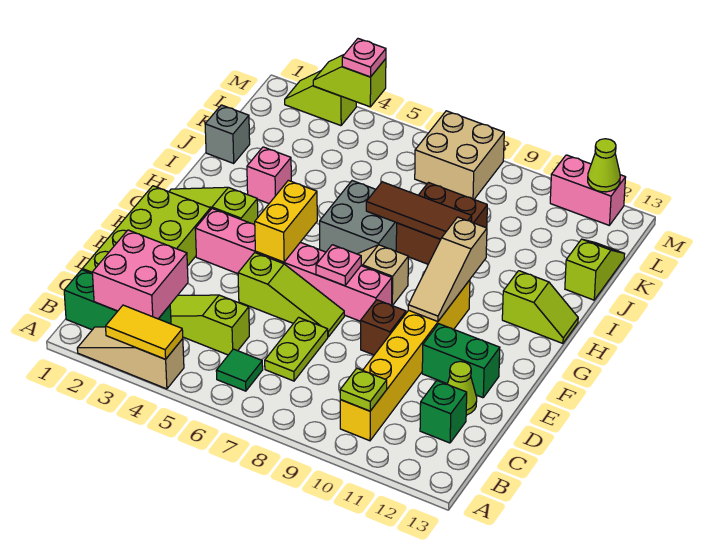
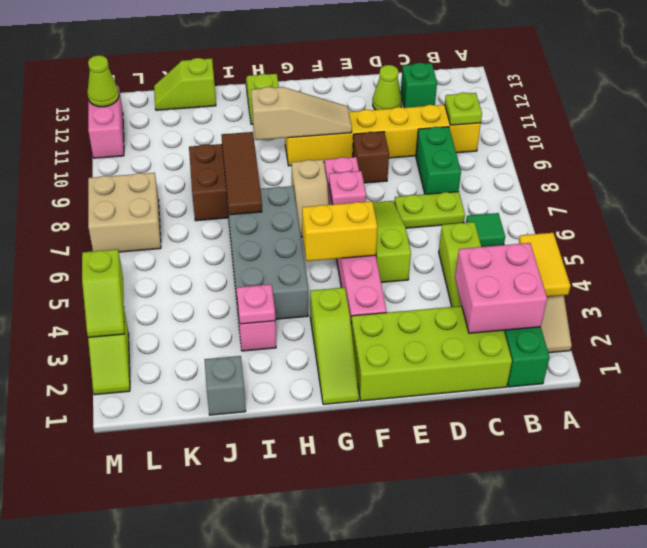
green brick E11:E12 level 1 -> green brick C8:C9 level 1
grey brick H6:I7 level 1 -> grey brick H4:I7 level 1
pink plate M4 level 3 -> pink plate I3 level 2

